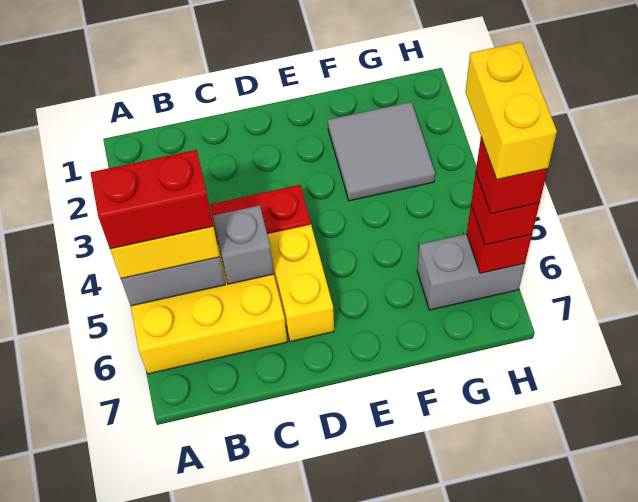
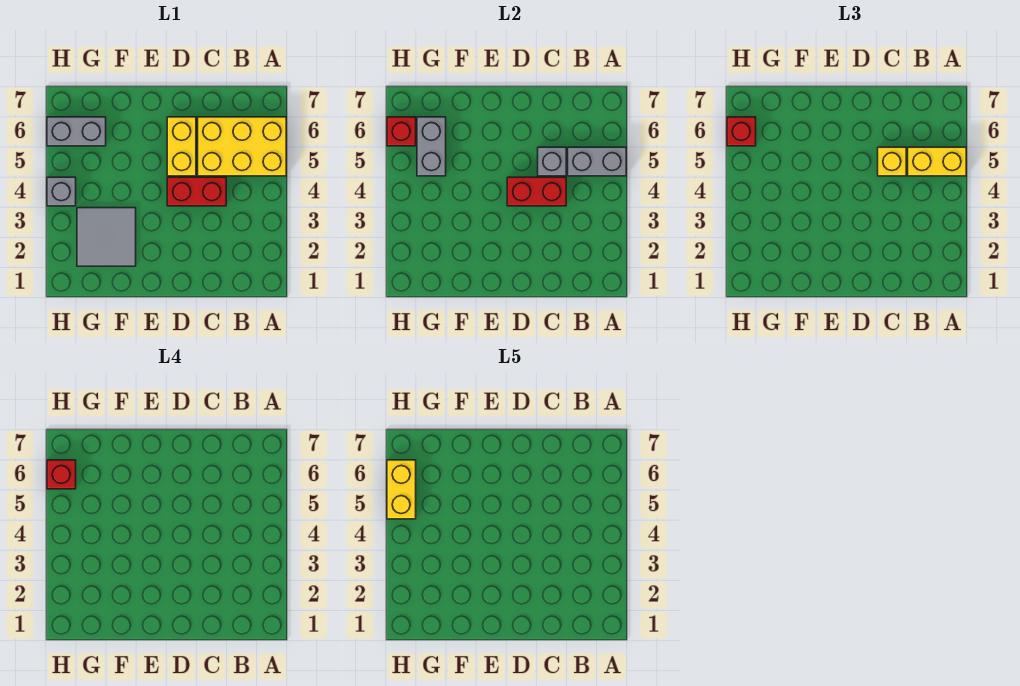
red brick A5:B5 level 4 -> red brick C4:D4 level 2
none -> yellow brick C5 level 3
none -> grey brick G5:G6 level 2
none -> grey brick H4 level 1

